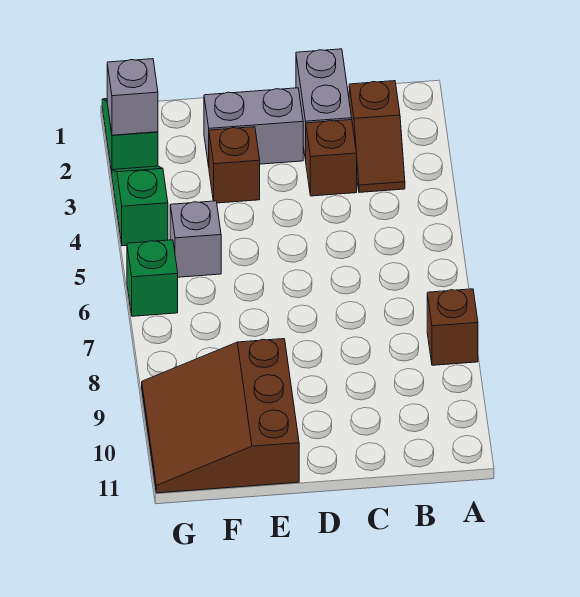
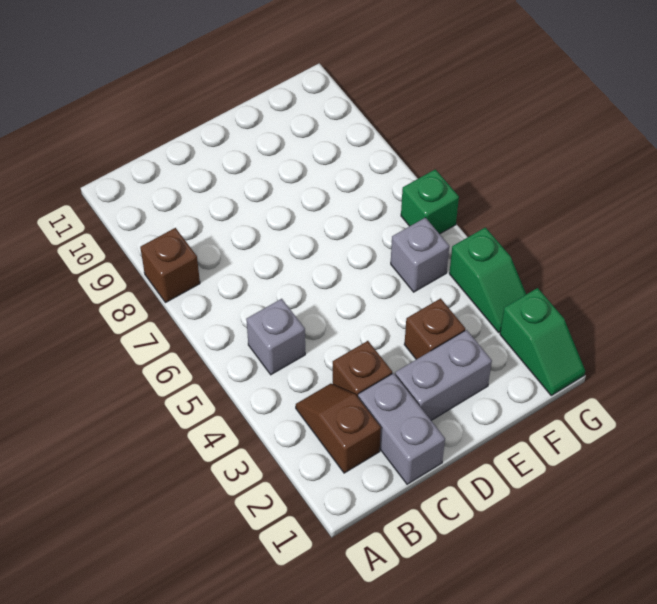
brown slope E9:G11 level 1 top E -> none
grey brick G2 level 2 -> grey brick B5 level 1

